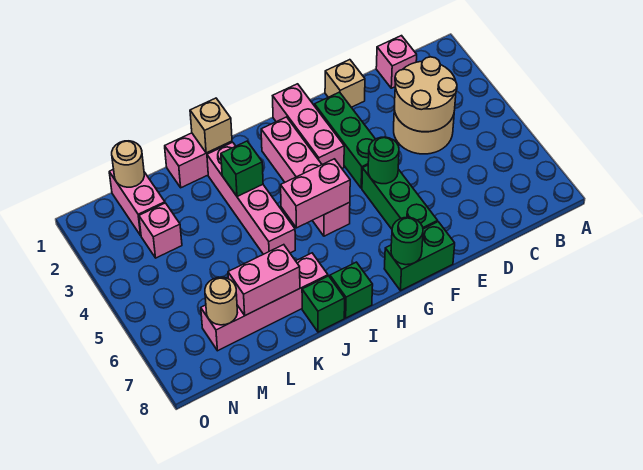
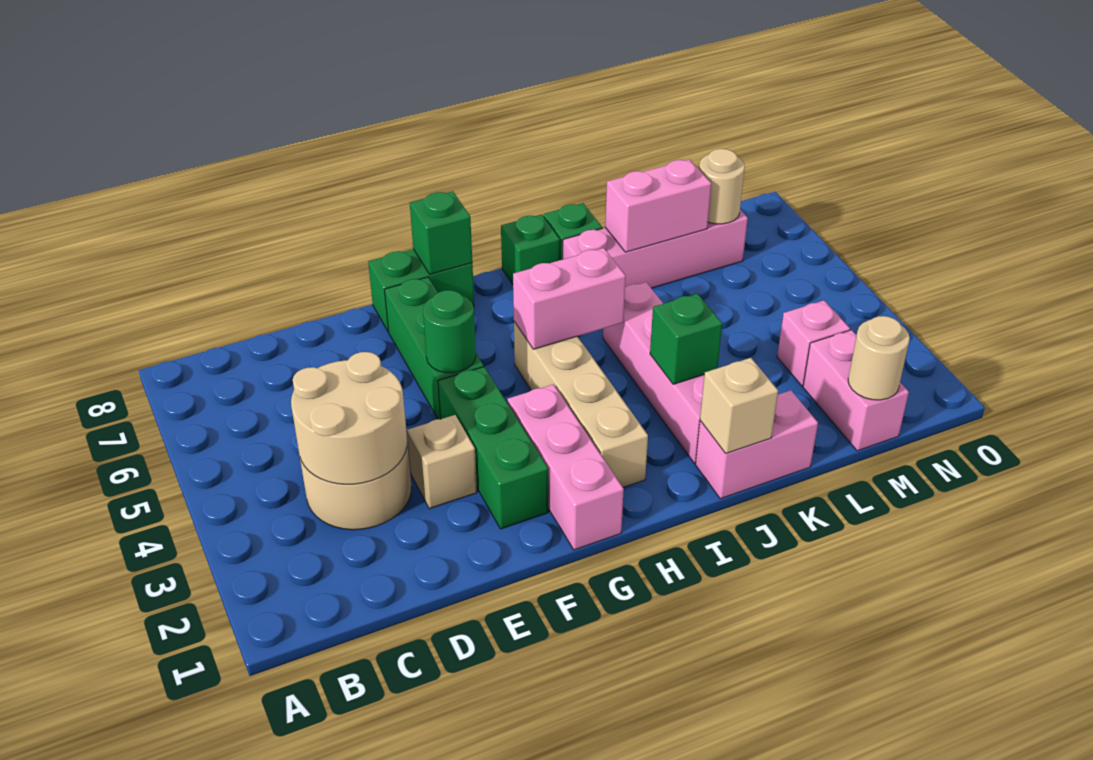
pink brick C1 level 1 -> none
tan brick E1 level 1 -> tan brick E3 level 1
green round brick G8 level 2 -> green brick G8 level 2
pink brick H2:H5 level 1 -> tan brick H2:H5 level 1

